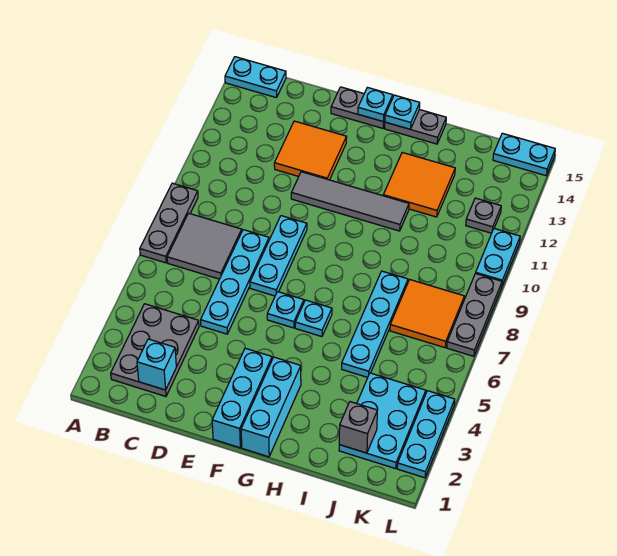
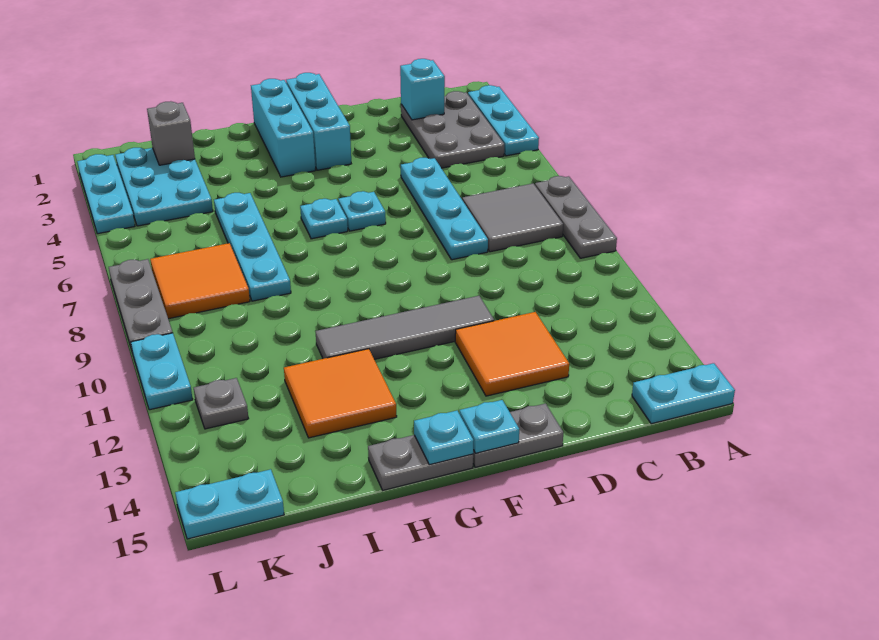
cyan plate E7:E9 level 1 -> cyan plate A2:A4 level 1

